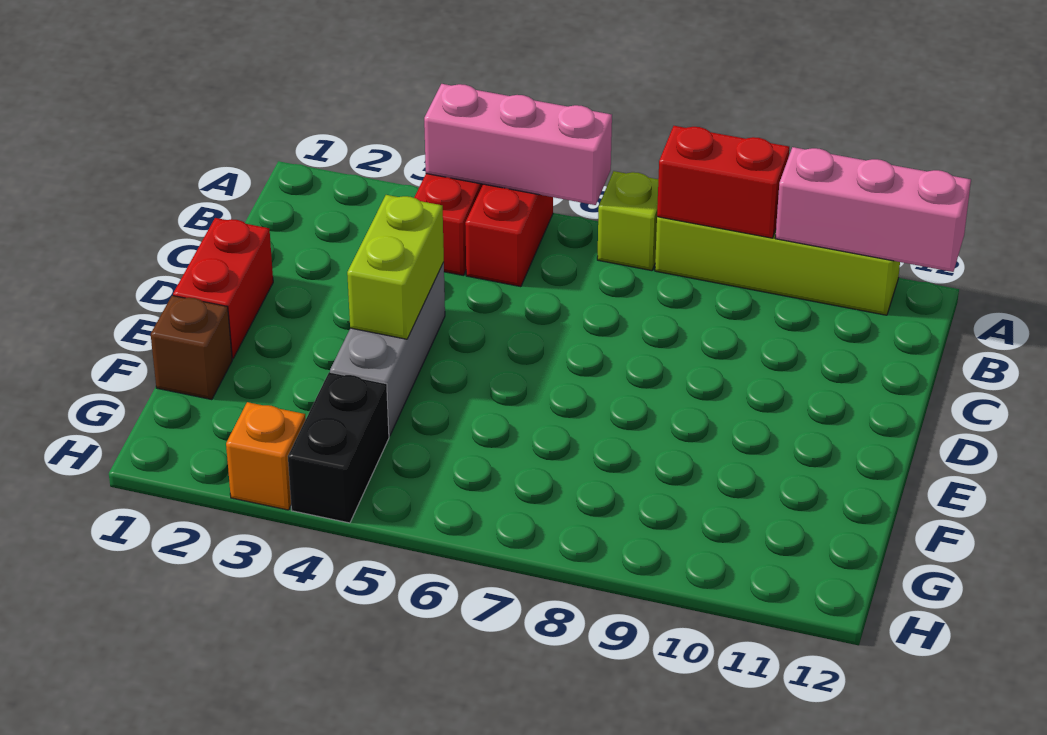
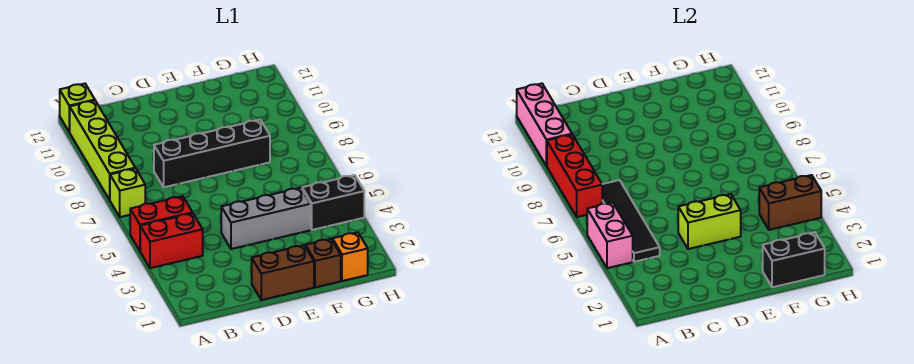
pink brick A4:A6 level 2 -> pink brick A4:A5 level 2
red brick A8:A9 level 2 -> red brick A7:A9 level 2
none -> lime brick A12 level 1
none -> black tile B4:B7 level 2
none -> black brick C8:F8 level 1
red brick D1:E1 level 1 -> brown brick D1:E1 level 1
none -> black brick F1:G1 level 2
none -> brown brick G4:H4 level 2
orange brick H3 level 1 -> orange brick G1 level 1

